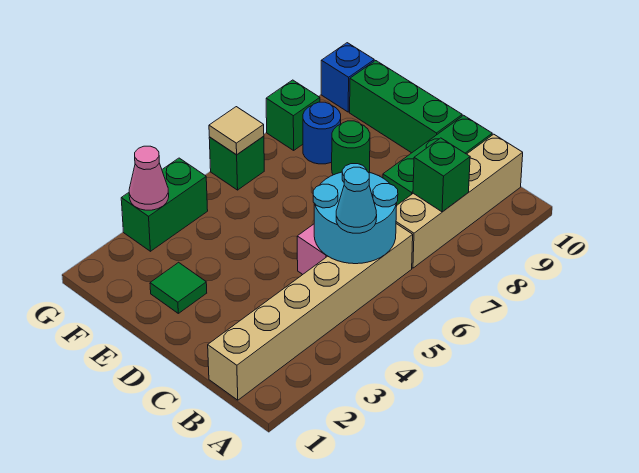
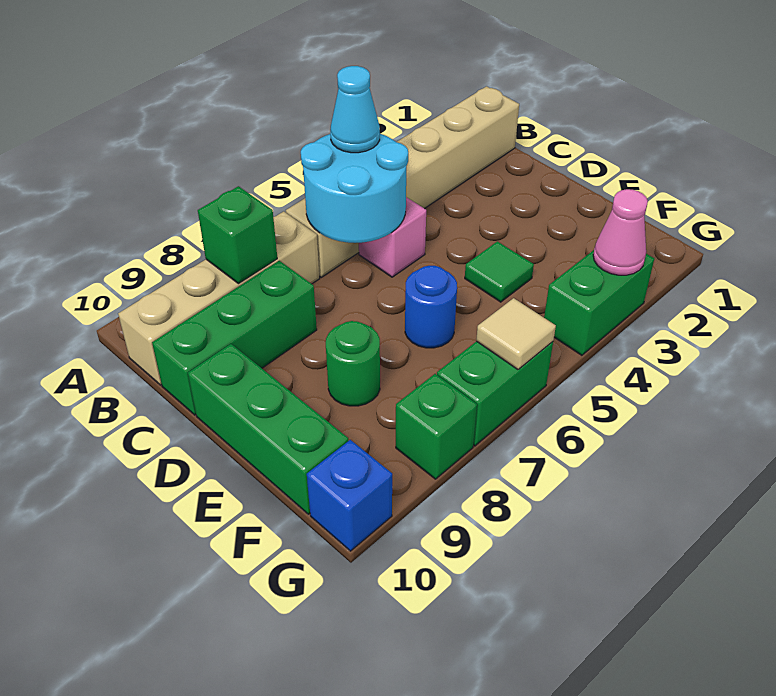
green tile E2 level 1 -> green tile E4 level 1
blue round brick F8 level 1 -> blue round brick E6 level 1
green brick G6 level 1 -> green brick G6:G7 level 1

